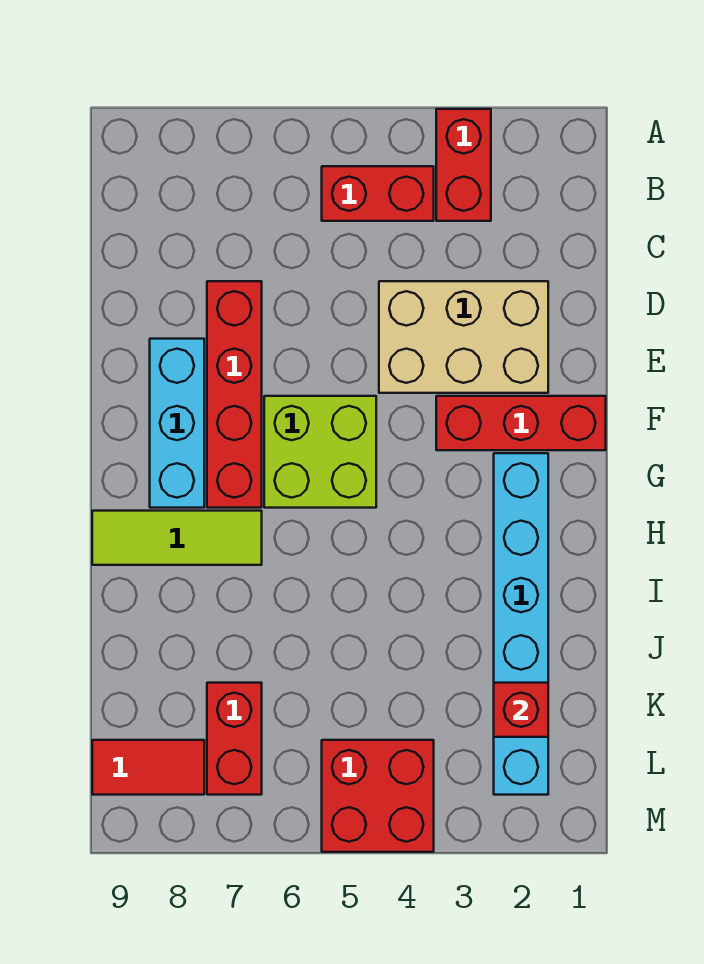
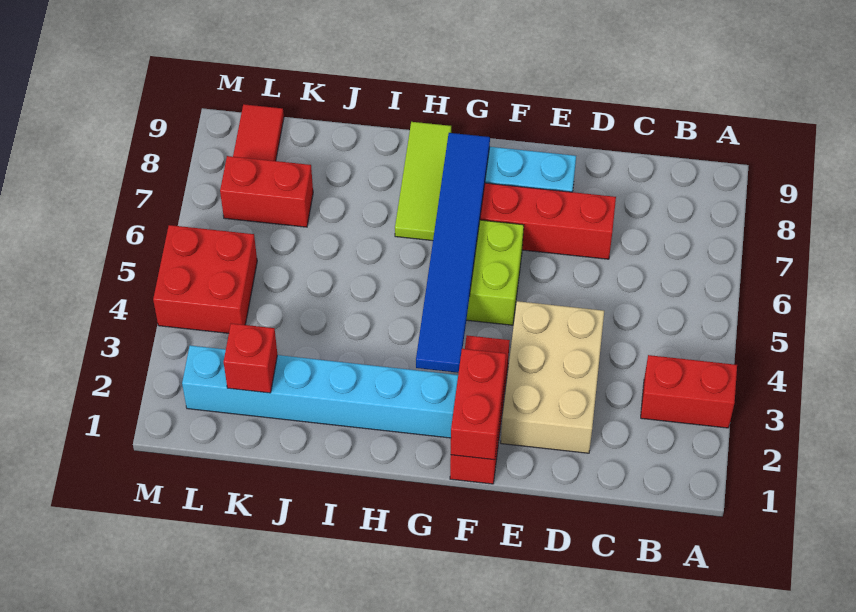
red brick B4:B5 level 1 -> red brick F1:F2 level 2
none -> blue tile G3:G8 level 2

